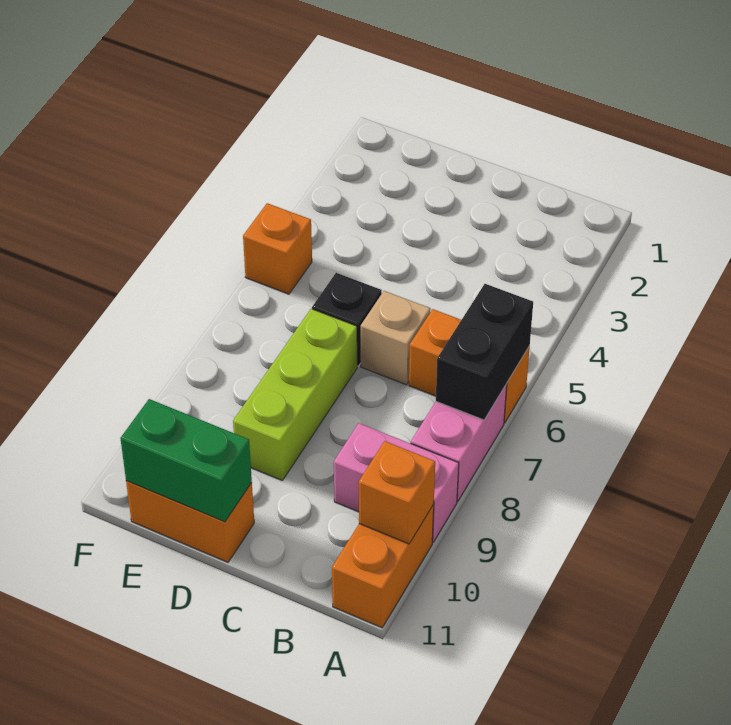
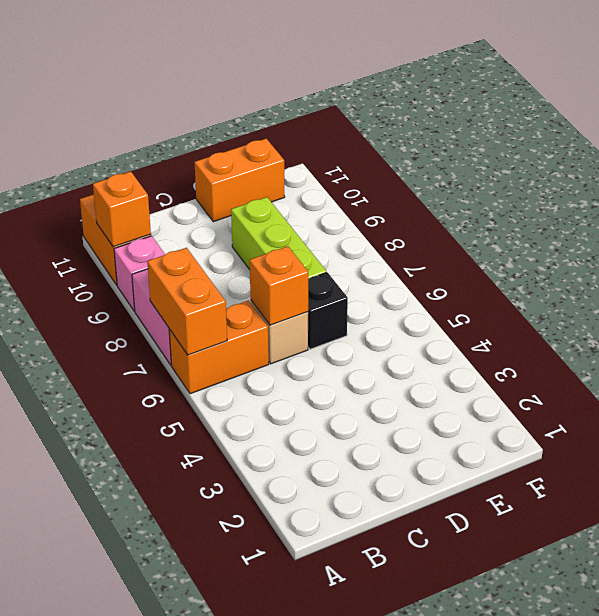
black brick A6:A7 level 2 -> orange brick A6:A7 level 2
pink brick A9:B9 level 1 -> pink brick A9 level 1
green brick D11:E11 level 2 -> none
orange brick F5 level 1 -> orange brick C6 level 2

